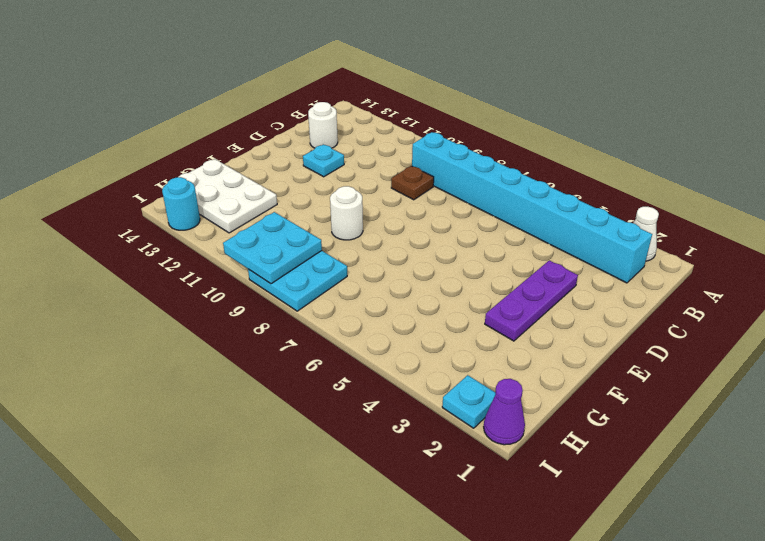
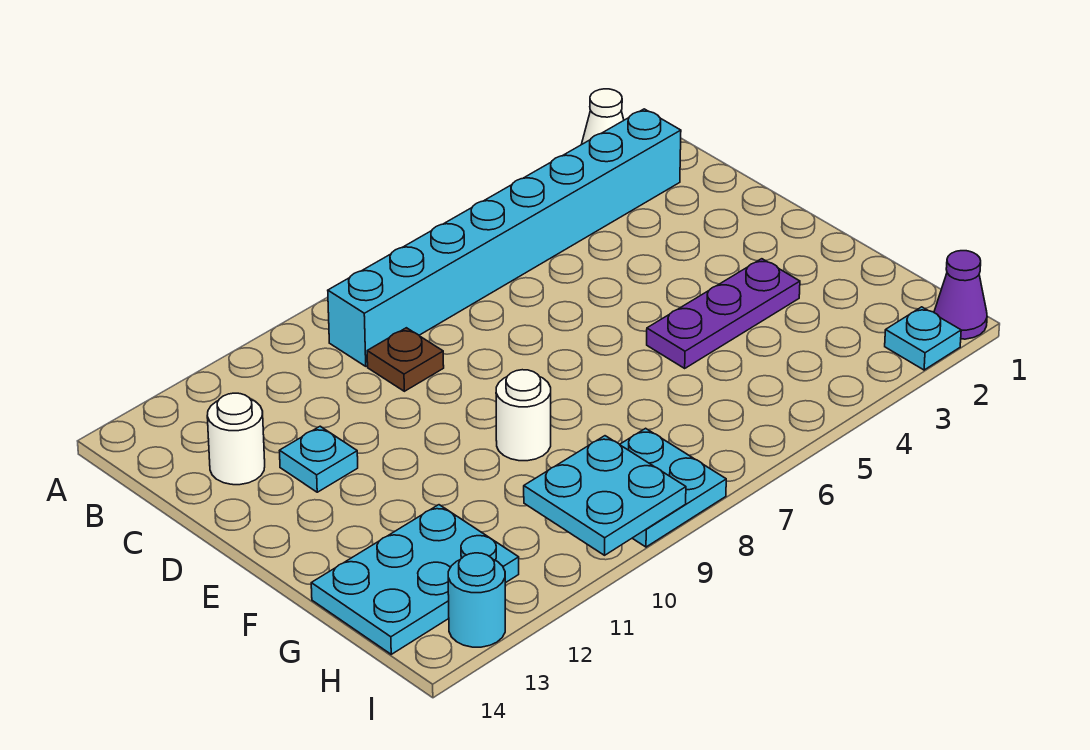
purple plate D3:F3 level 1 -> purple plate F3:F5 level 1
white plate G12:H14 level 1 -> cyan plate G12:H14 level 1

